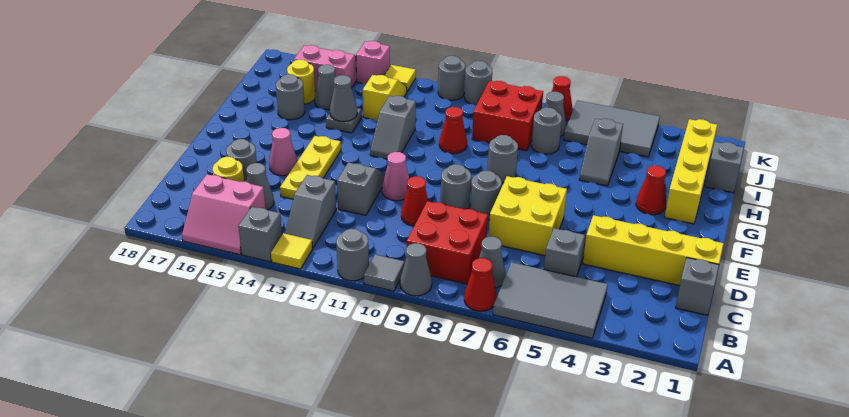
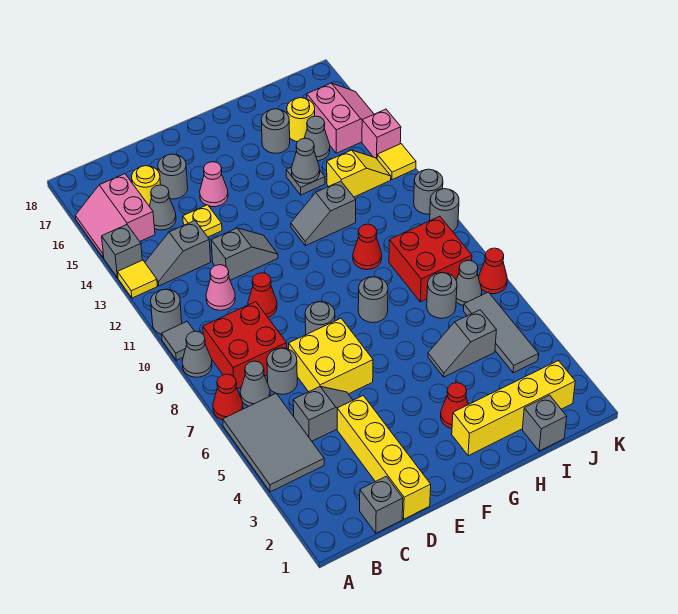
yellow plate D14:F14 level 1 -> yellow plate D14 level 1
grey round brick E9 level 1 -> grey round brick C7 level 1
pink cone E11 level 1 -> pink cone C11 level 1
grey tile J4:K6 level 1 -> grey tile J4:J6 level 1

